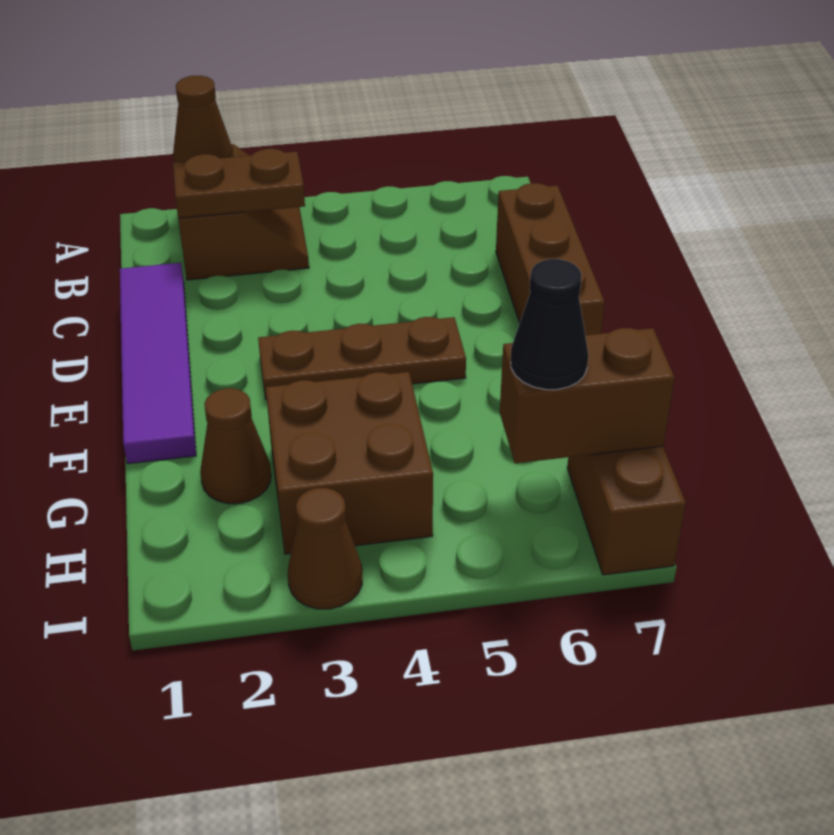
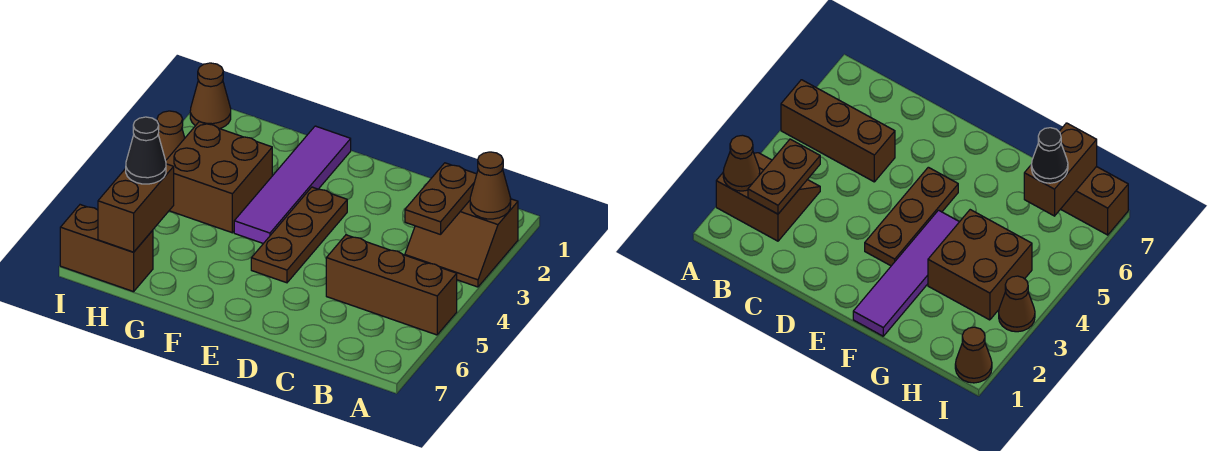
purple tile C1:F1 level 1 -> purple tile F1:F4 level 1
brown brick C7:E7 level 1 -> brown brick A5:C5 level 1
brown cone G2 level 1 -> brown cone I1 level 1

